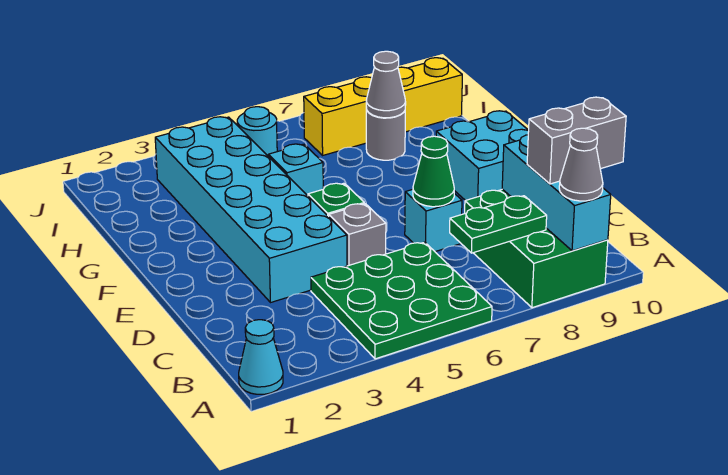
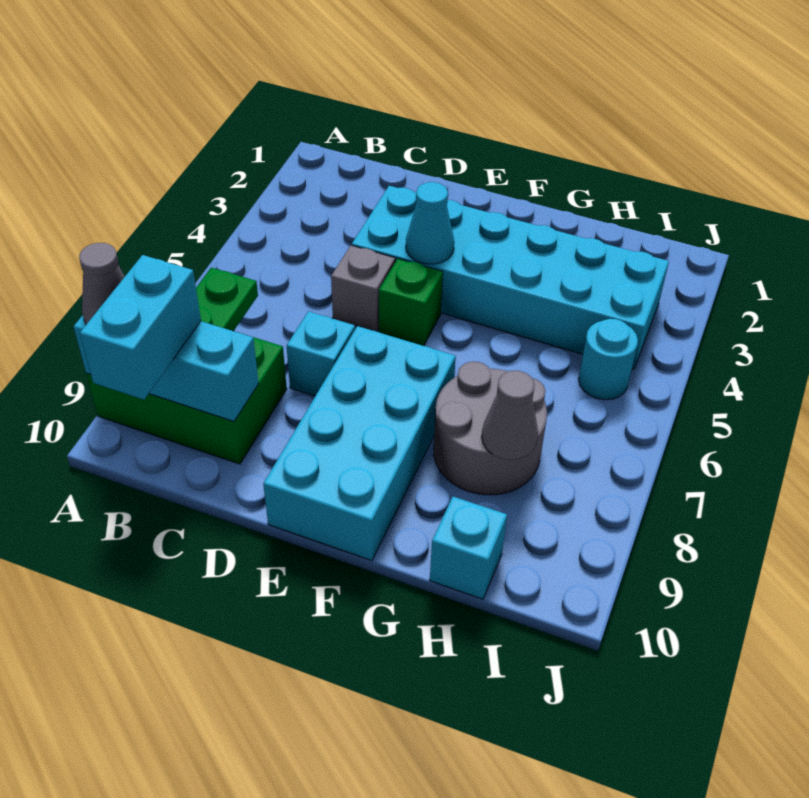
cyan cone A1 level 1 -> cyan cone E4 level 2
green plate A4:C6 level 1 -> none
grey brick B9:B10 level 3 -> cyan brick B9:B10 level 3
green cone D7 level 2 -> none
cyan brick E9:F10 level 1 -> cyan brick E7:F10 level 1
cyan brick G5 level 1 -> cyan brick H10 level 1
grey round brick H8 level 1 -> grey round brick G7:H8 level 1
yellow brick I7:I10 level 1 -> none

